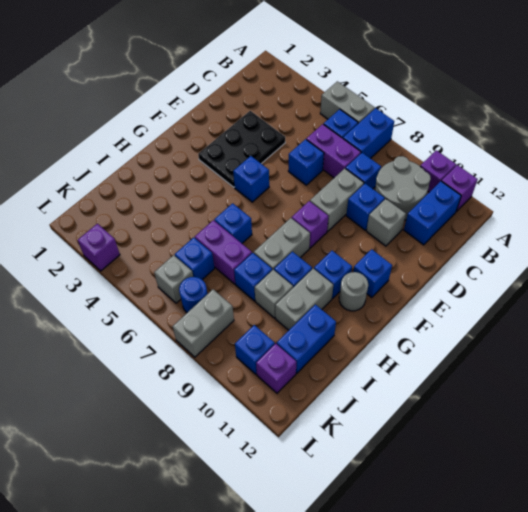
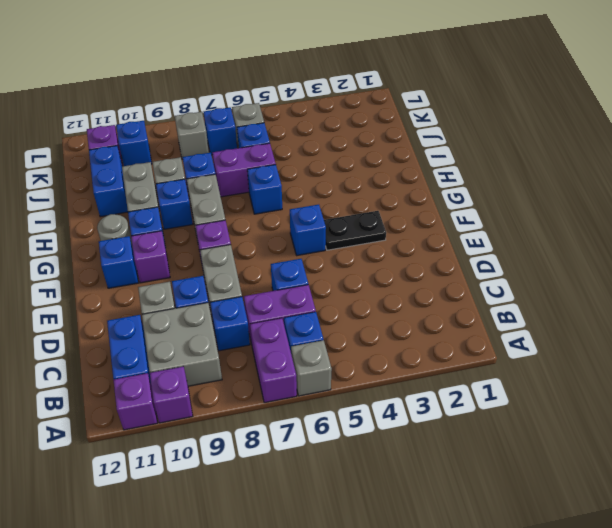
grey brick A5:A6 level 1 -> grey brick A6 level 1
blue brick A7:B7 level 1 -> purple brick A7:B7 level 1
grey round brick B9:C10 level 1 -> grey brick B9:C10 level 1
black plate D3:F4 level 1 -> black plate F3:F4 level 1
blue round brick K7 level 1 -> blue brick K7 level 1
grey brick K8:L8 level 1 -> grey brick K8 level 1
purple brick L3 level 1 -> purple brick F10 level 1

